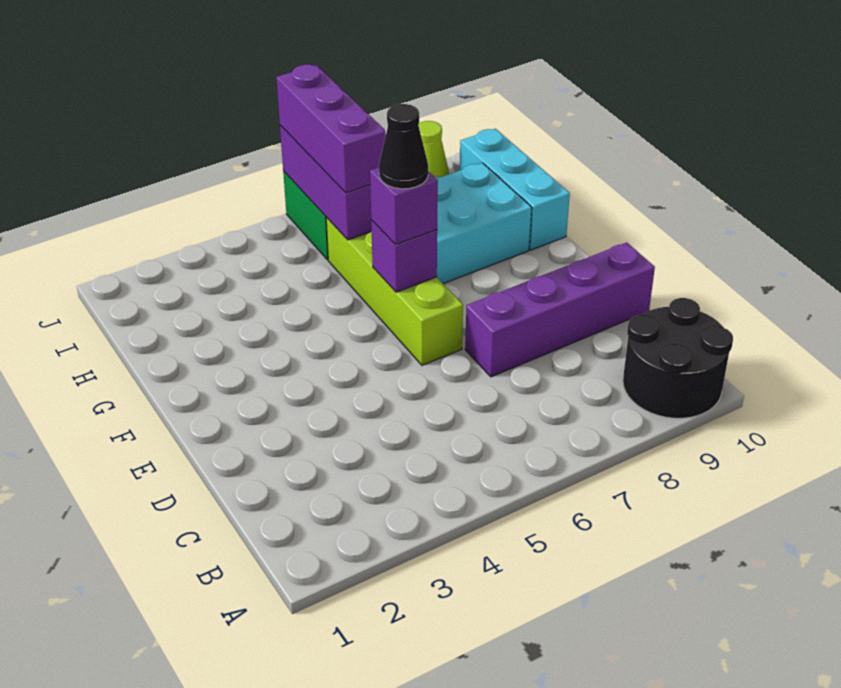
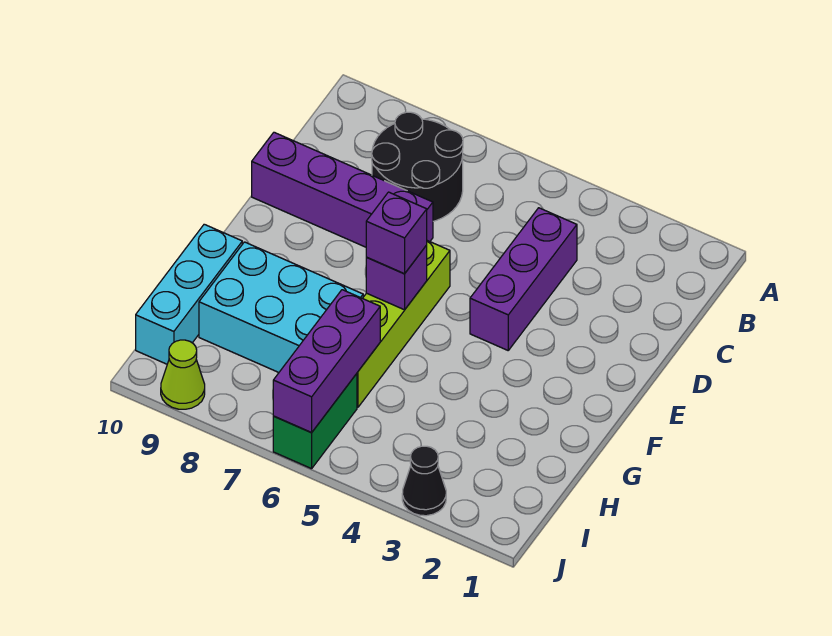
black round brick A9:B10 level 1 -> black round brick B7:C8 level 1
black cone F6 level 4 -> black cone J3 level 1
purple brick H6:J6 level 3 -> purple brick C4:E4 level 1

